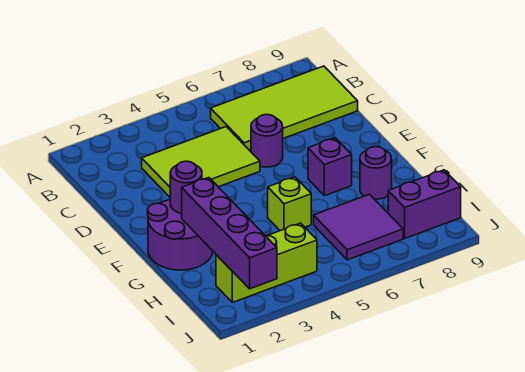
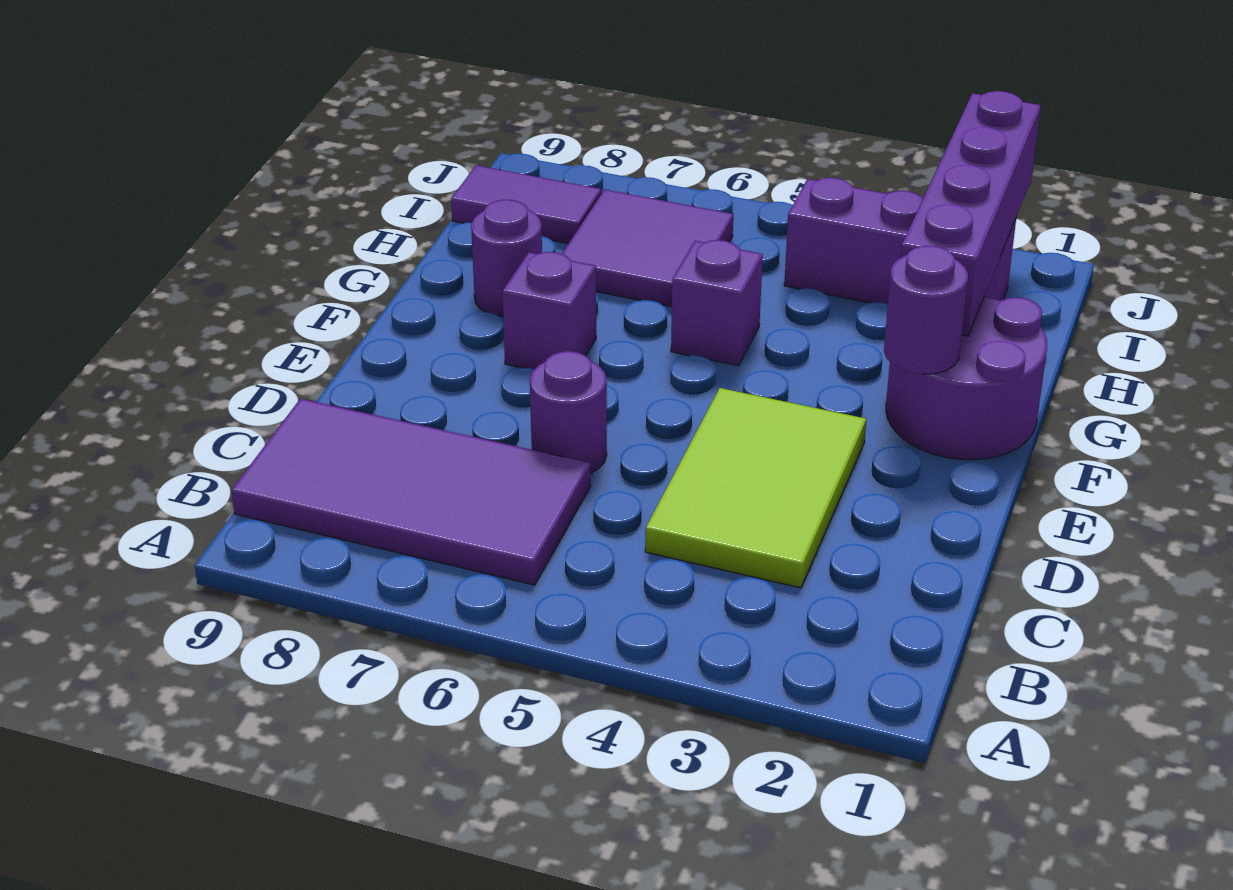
lime tile B6:C9 level 1 -> purple tile B6:C9 level 1
lime tile C3:D5 level 1 -> lime tile C3:E4 level 1
lime brick G5 level 1 -> purple brick G5 level 1
lime brick I2:I4 level 1 -> purple brick I2:I4 level 1
purple brick I8:I9 level 1 -> purple tile I8:I9 level 1

